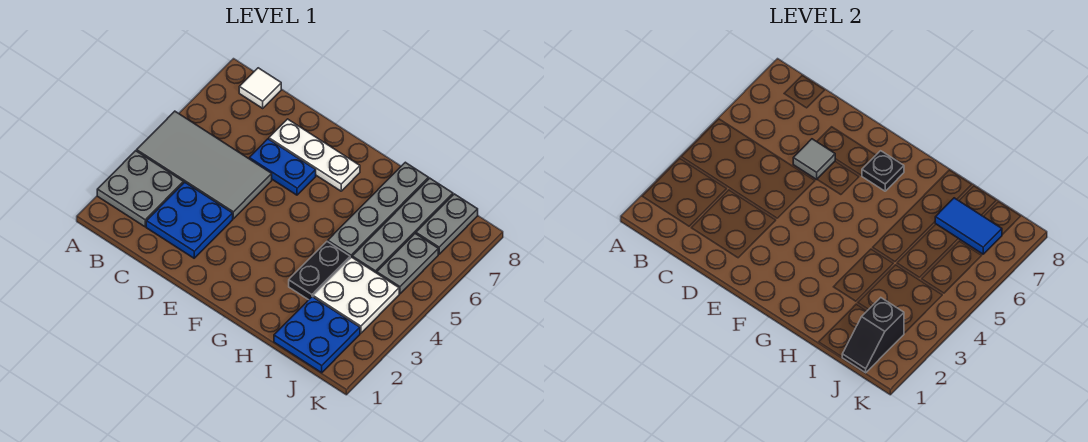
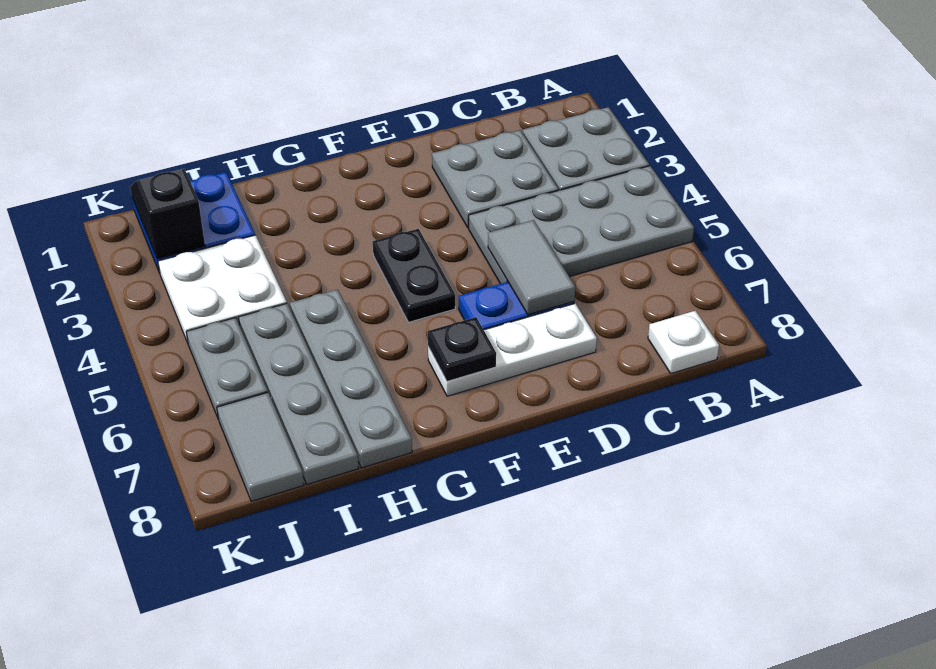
grey tile A4:D5 level 1 -> grey plate A4:D5 level 1
white tile B8 level 1 -> white plate B8 level 1
blue plate C2:D3 level 1 -> grey plate C2:D3 level 1
grey tile D6 level 2 -> grey tile D5:D6 level 2
black plate H3:H4 level 1 -> black plate F4:F5 level 1
blue tile I7:J7 level 2 -> none
grey plate J7:J8 level 1 -> grey tile J7:J8 level 1

